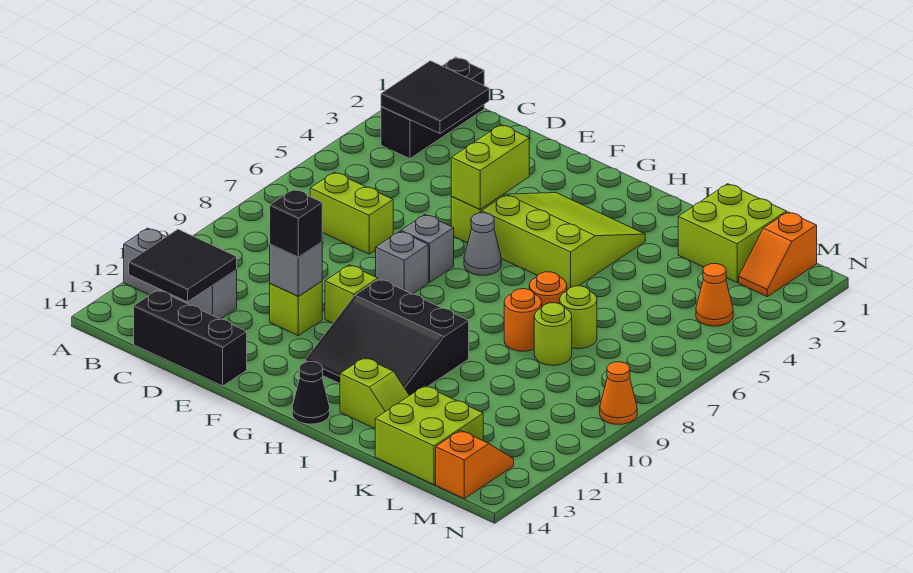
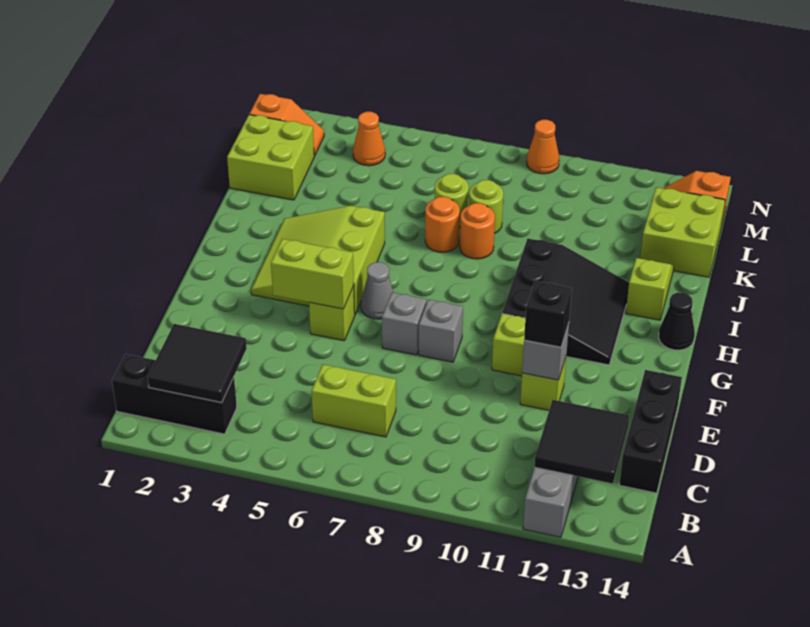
lime brick C7:D7 level 1 -> lime brick C6:C7 level 1

